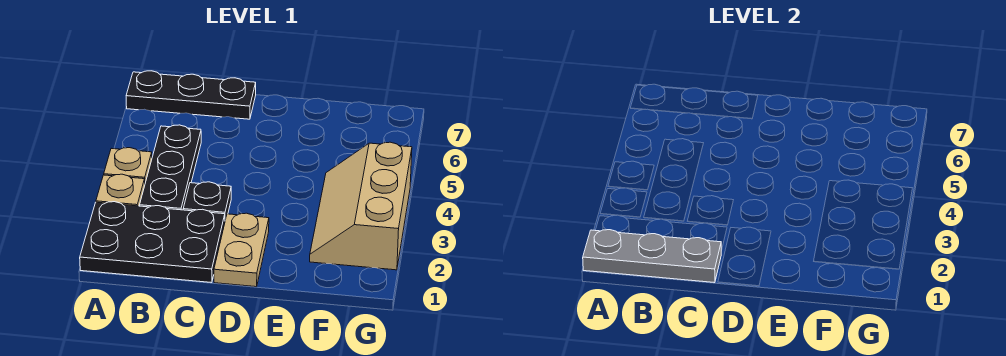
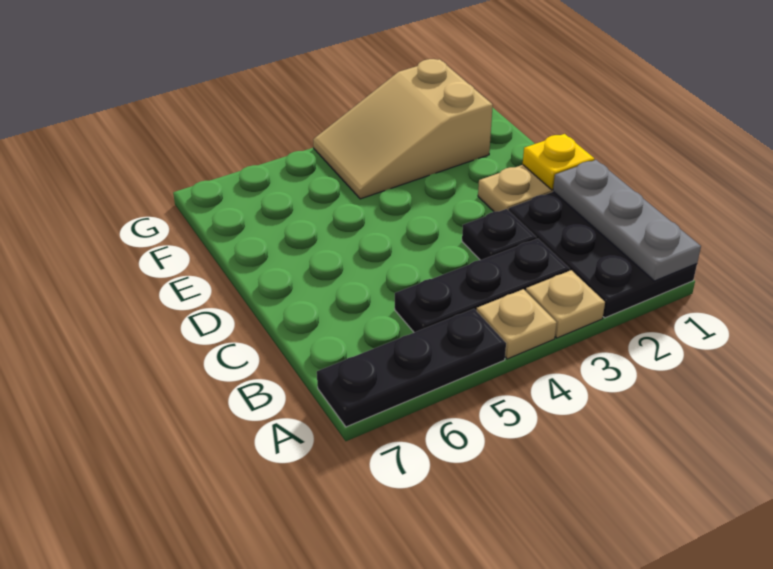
black plate A7:C7 level 1 -> black plate A5:A7 level 1
none -> yellow plate D1 level 2
tan slope F2:G4 level 1 top G -> tan slope F2:G4 level 1 top 2

